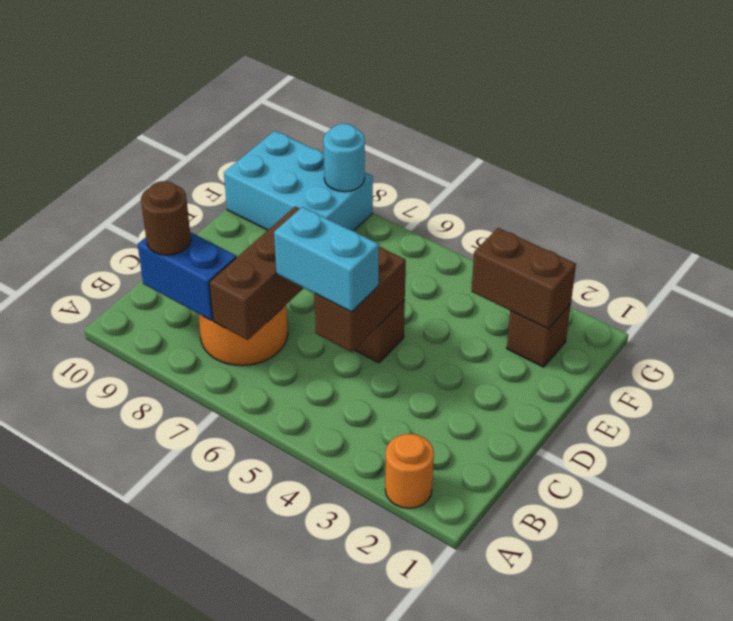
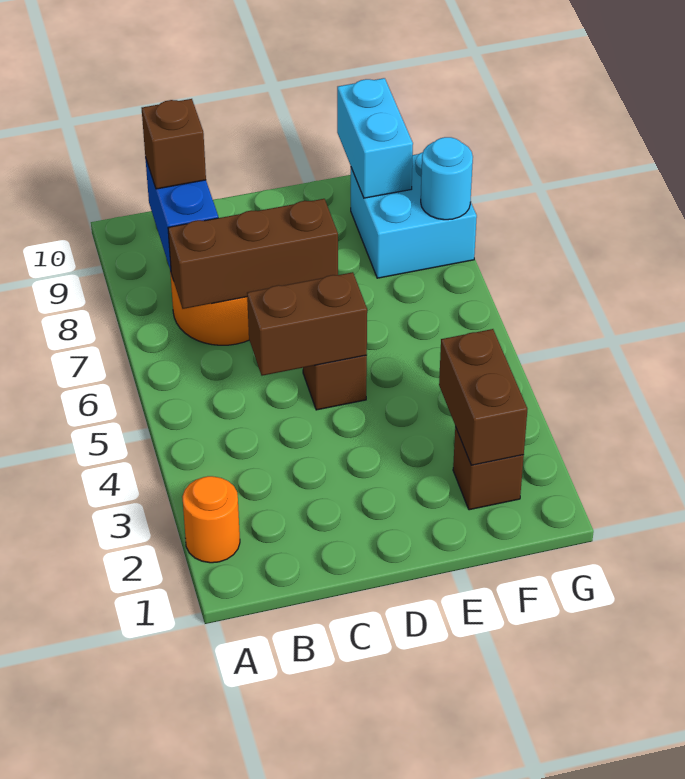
brown round brick B9 level 3 -> brown brick B9 level 3
cyan brick C5:C6 level 3 -> cyan brick F9:F10 level 2
cyan brick F8:G10 level 1 -> cyan brick F8:G9 level 1

